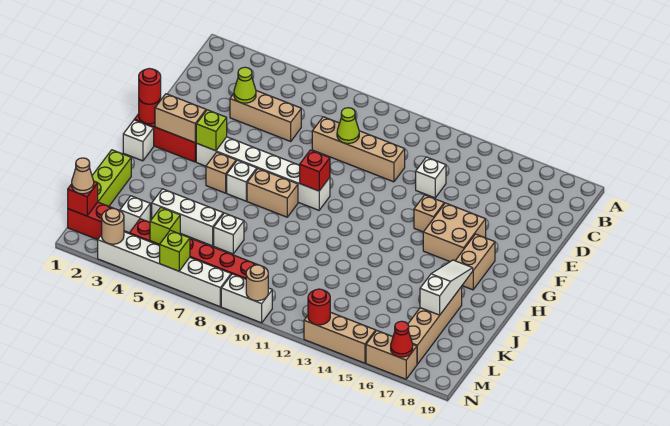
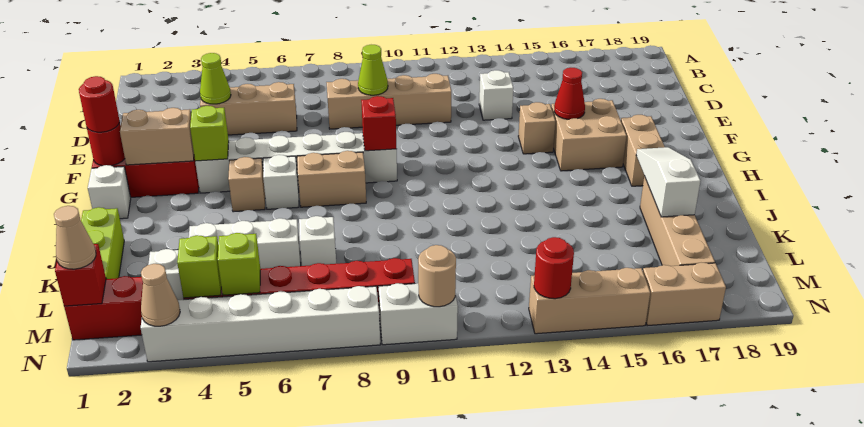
tan round brick N3 level 2 -> tan cone N3 level 2
lime brick N6 level 2 -> lime brick M4 level 2
red cone N17 level 2 -> red cone F15 level 2

